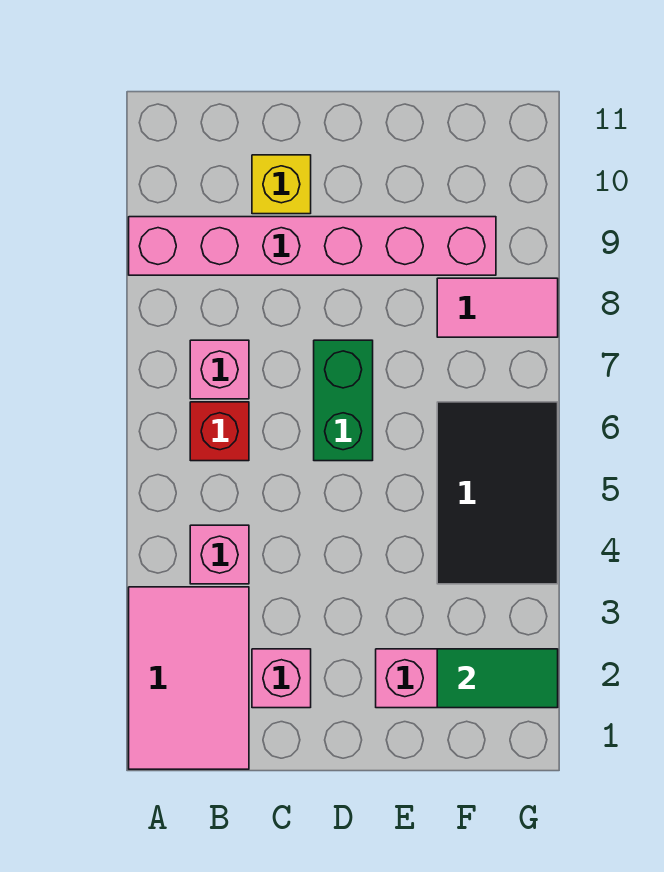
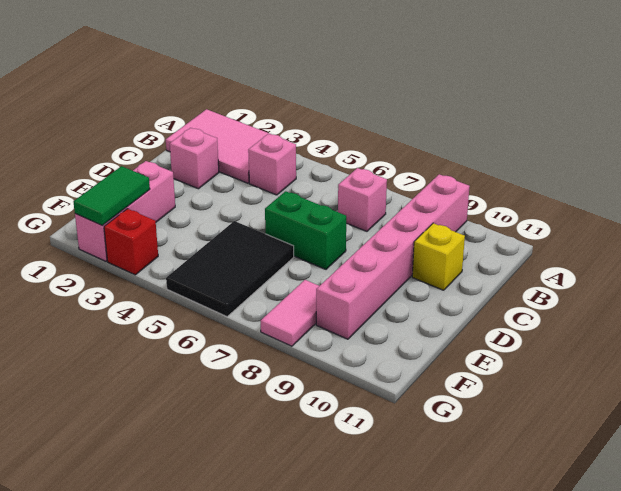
red brick B6 level 1 -> red brick G3 level 1
black tile F4:G6 level 1 -> black tile E5:G6 level 1

